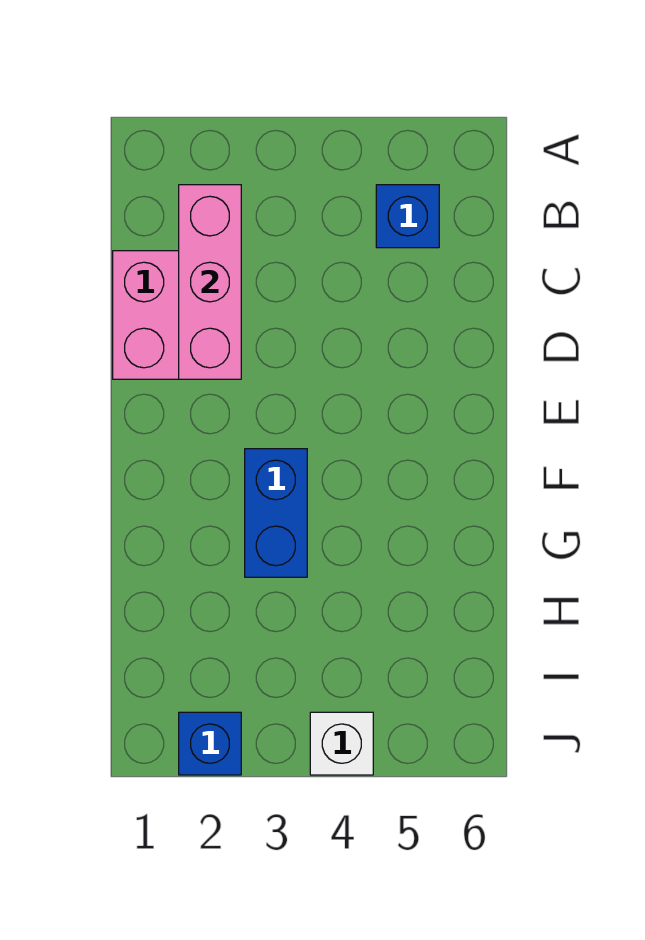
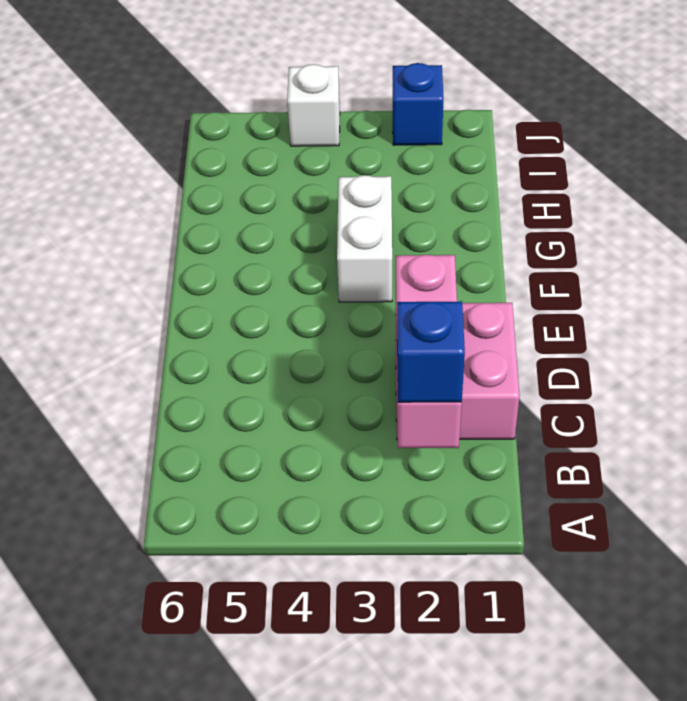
blue brick B5 level 1 -> blue brick B2 level 3
blue brick F3:G3 level 1 -> white brick F3:G3 level 1

